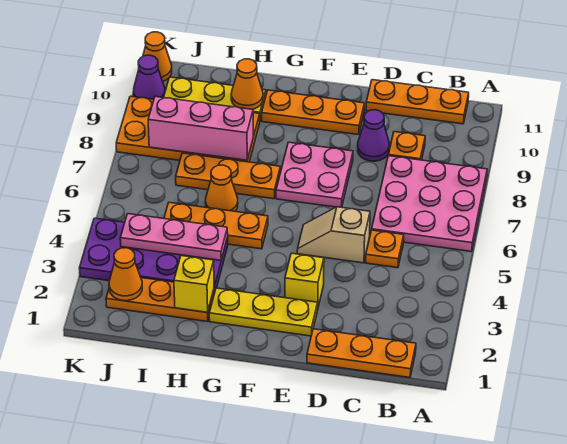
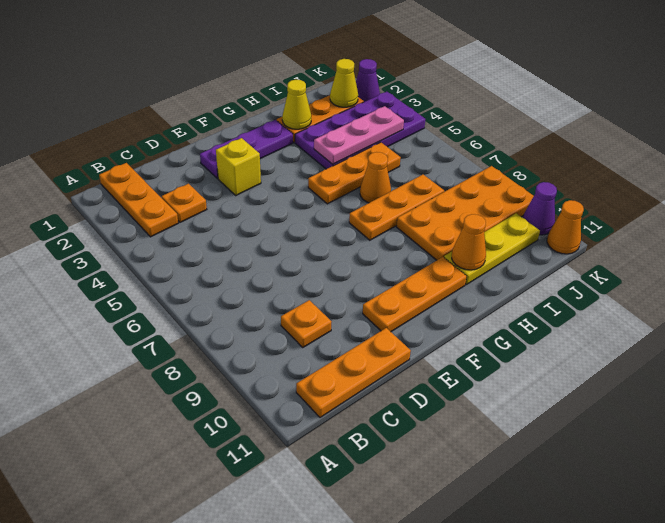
pink plate A6:C8 level 1 -> none
orange plate B1:D1 level 1 -> orange plate B1:B3 level 1
orange plate C5 level 1 -> orange plate C3 level 1
tan slope D5:E5 level 1 top D -> none
purple cone D9 level 1 -> purple cone K2 level 1
yellow plate E2:G2 level 1 -> purple plate E2:G2 level 1
pink plate E7:F8 level 1 -> none
yellow brick H2 level 2 -> yellow cone H2 level 2
pink brick H8:J8 level 2 -> none
orange cone J2 level 2 -> yellow cone J2 level 2

